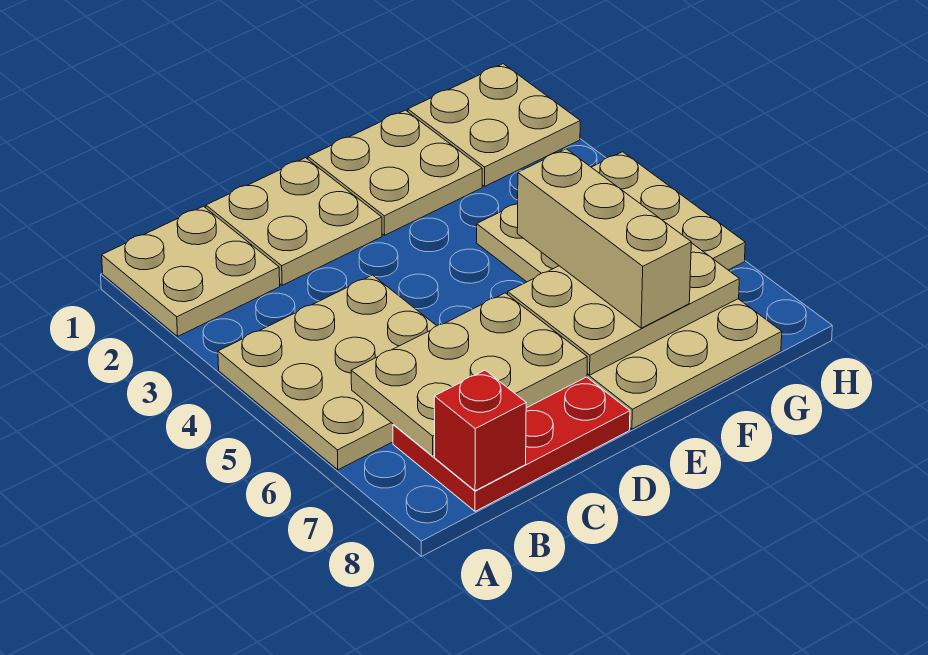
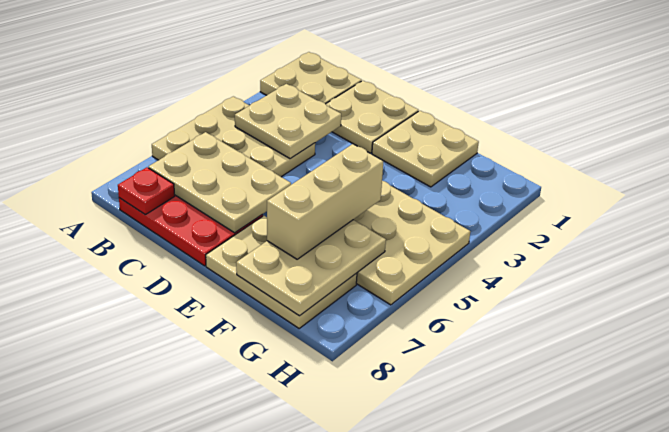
red brick B8 level 2 -> red plate B8 level 2
tan plate E6:G7 level 2 -> tan plate F6:G8 level 2
tan plate G1:H2 level 1 -> tan plate B3:C4 level 2

